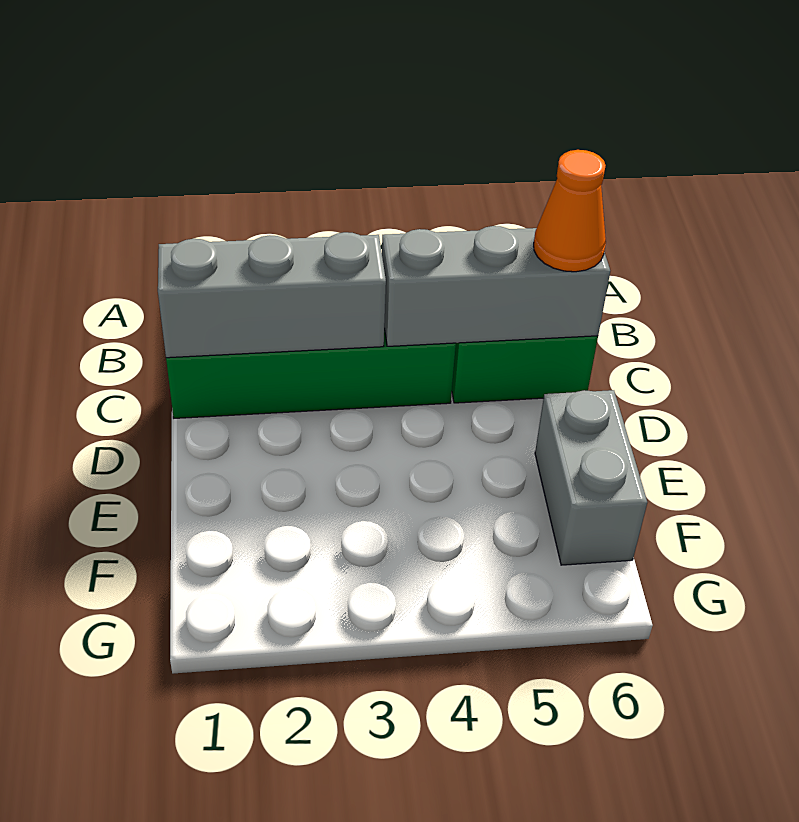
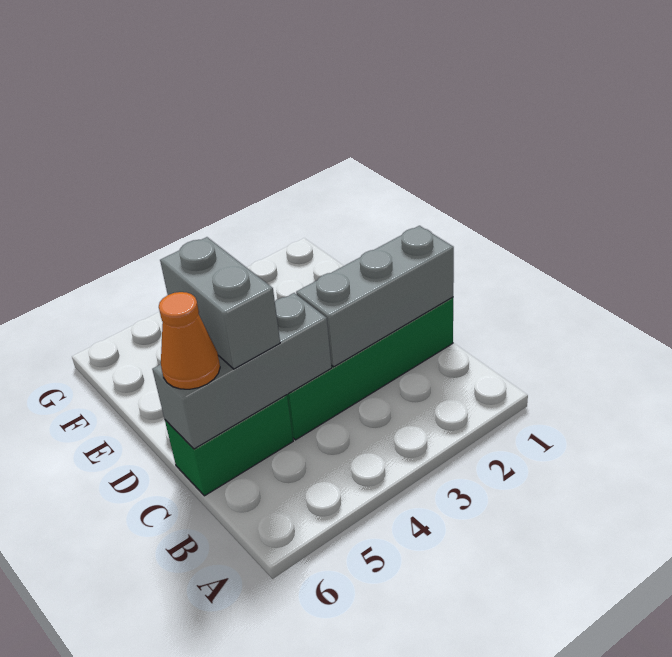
grey brick E6:F6 level 1 -> grey brick C5:D5 level 3

